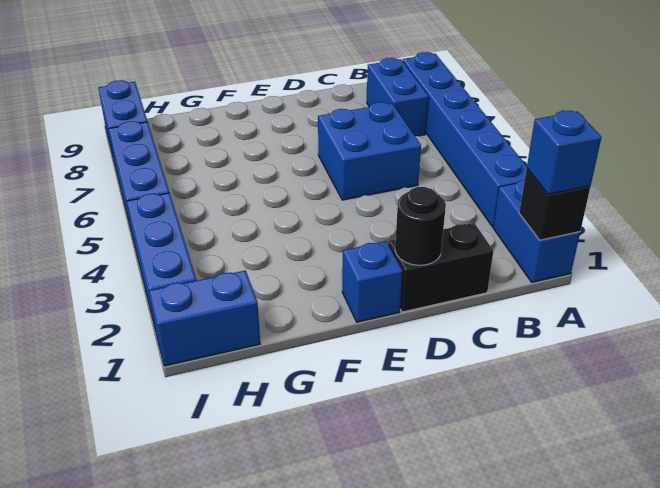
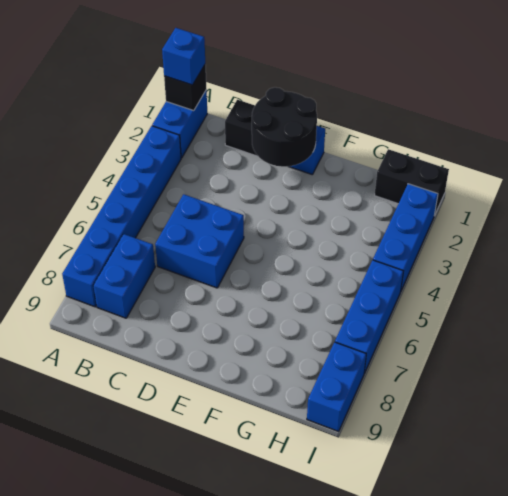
black round brick D1 level 2 -> black round brick D1:E2 level 2
blue brick H1:I1 level 1 -> black brick H1:I1 level 1

